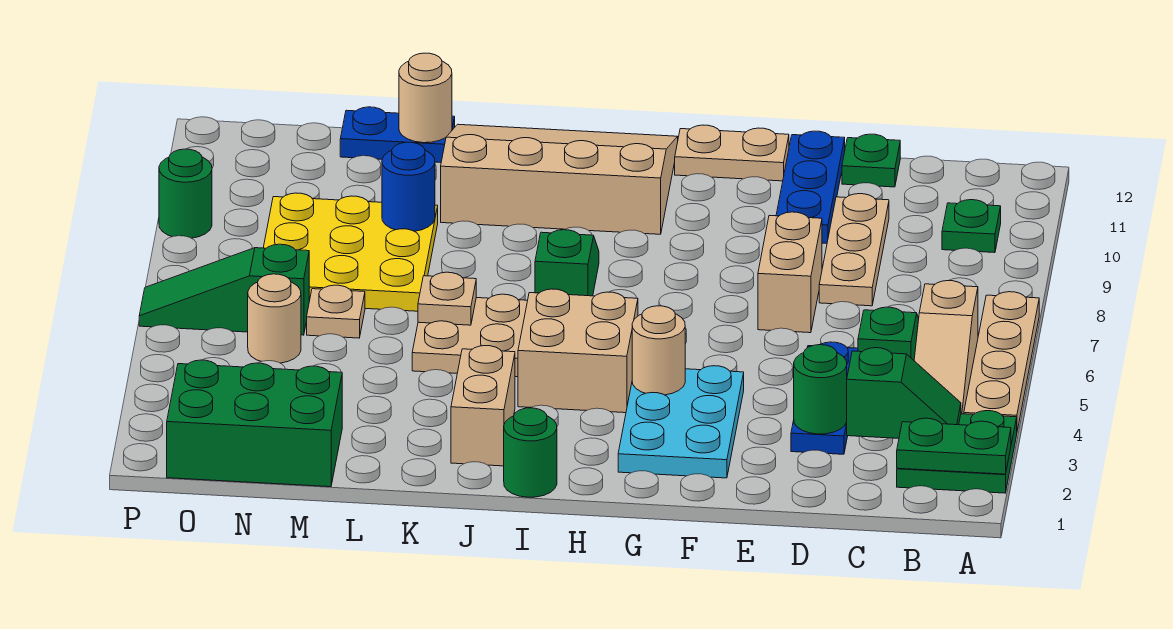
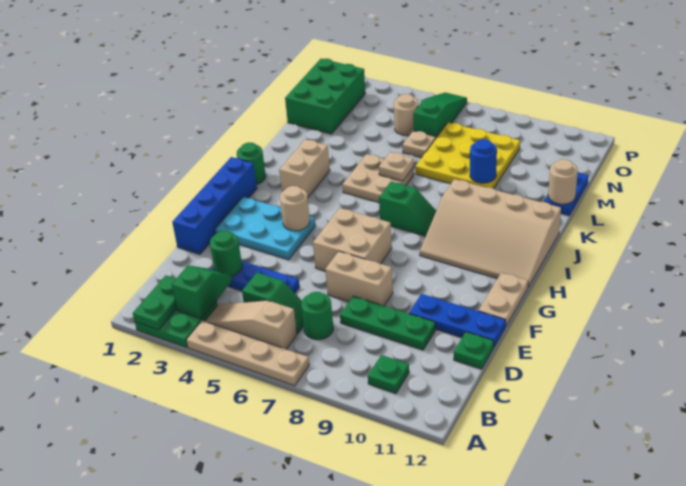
green slope B3:C3 level 2 top C -> green slope B3:C3 level 2 top B
tan plate D8:D10 level 1 -> green plate D8:D10 level 1
none -> blue brick E1:H1 level 1
tan brick H4:I5 level 1 -> tan brick F6:G7 level 1
tan slope H10:K12 level 1 top 10 -> tan slope H9:J12 level 1 top J
tan brick J2:J3 level 1 -> tan brick I3:J3 level 1
green round brick P9 level 1 -> green round brick C7 level 1

